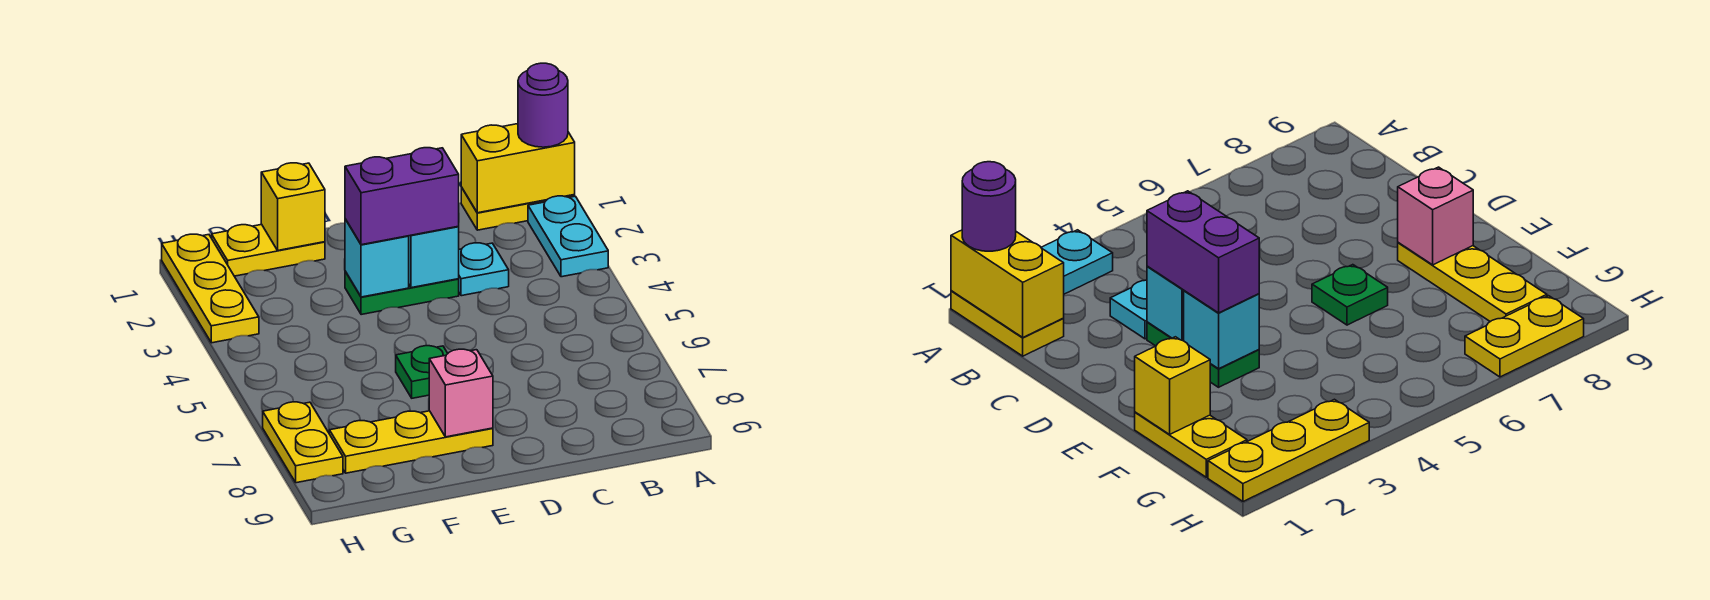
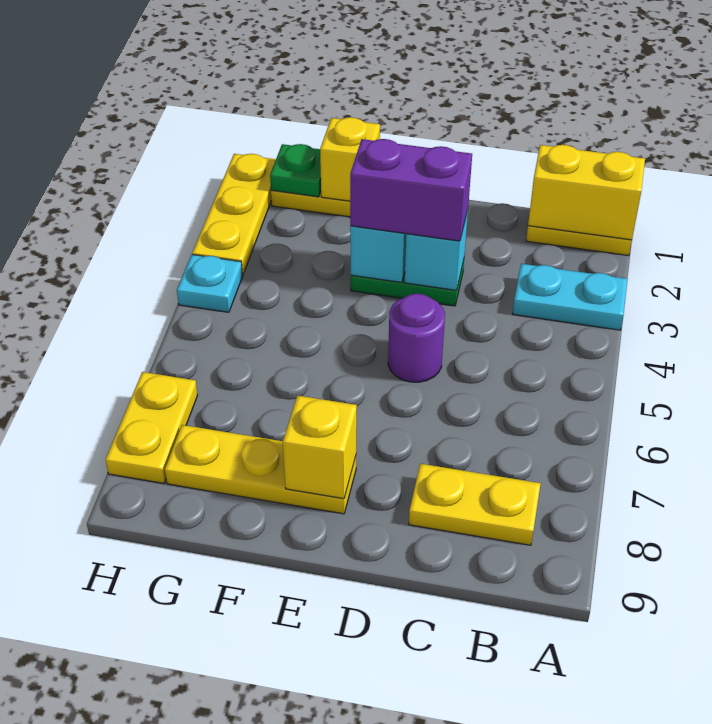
purple round brick A1 level 3 -> purple round brick D5 level 1
cyan plate A2:A3 level 1 -> cyan plate A3:B3 level 1
none -> yellow plate B8:C8 level 1
cyan plate C3 level 1 -> cyan plate H4 level 1
green plate E6 level 1 -> green plate G1 level 2
pink brick E8 level 2 -> yellow brick E8 level 2

